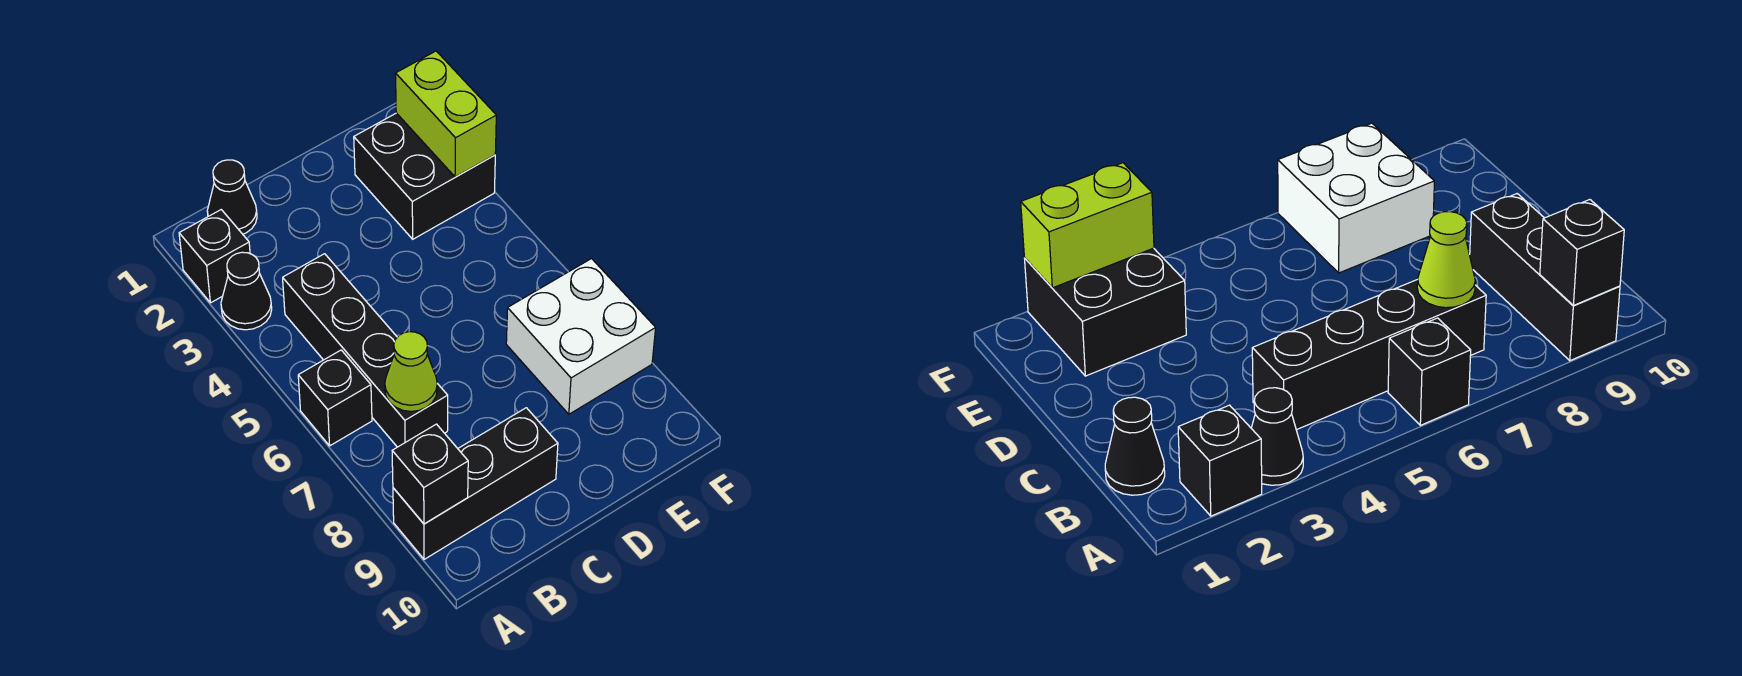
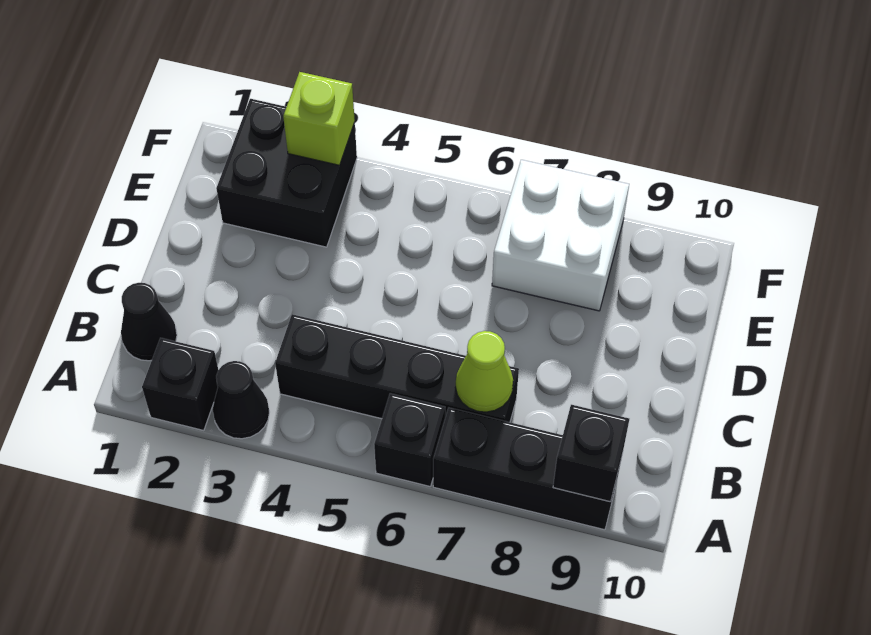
black brick A9:C9 level 1 -> black brick A7:A9 level 1
lime brick F2:F3 level 2 -> lime brick F3 level 2

